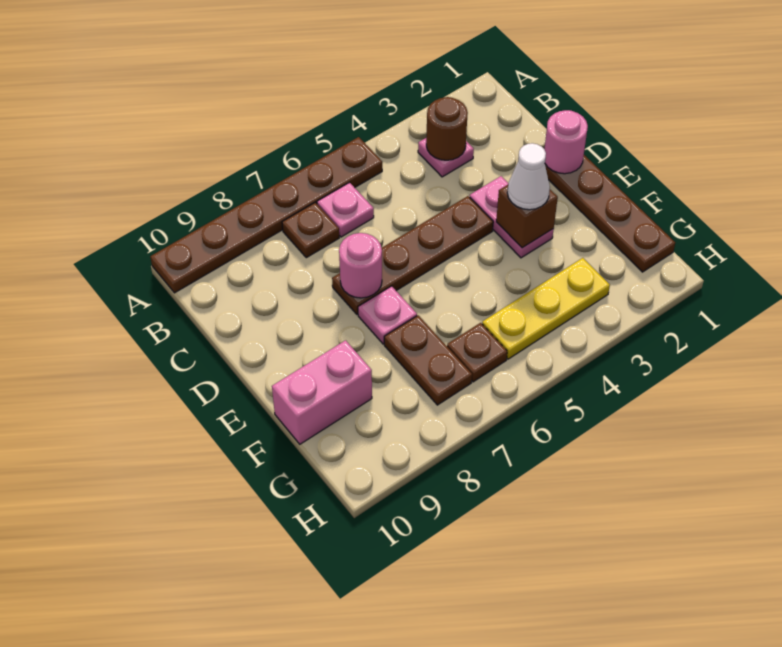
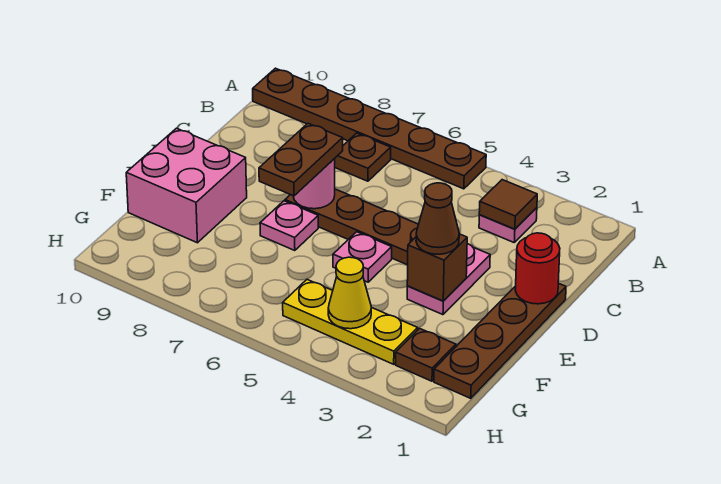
brown round brick B3 level 2 -> brown tile B3 level 2
pink plate B6 level 1 -> pink plate E5 level 1
pink round brick D1 level 2 -> red round brick D1 level 2
white cone E3 level 3 -> brown cone E3 level 3
brown plate F7:G7 level 1 -> brown plate D7:E7 level 3
pink brick F9:F10 level 1 -> pink brick E9:F10 level 1
none -> yellow cone G4 level 2
brown plate G6 level 1 -> brown plate G2 level 1

